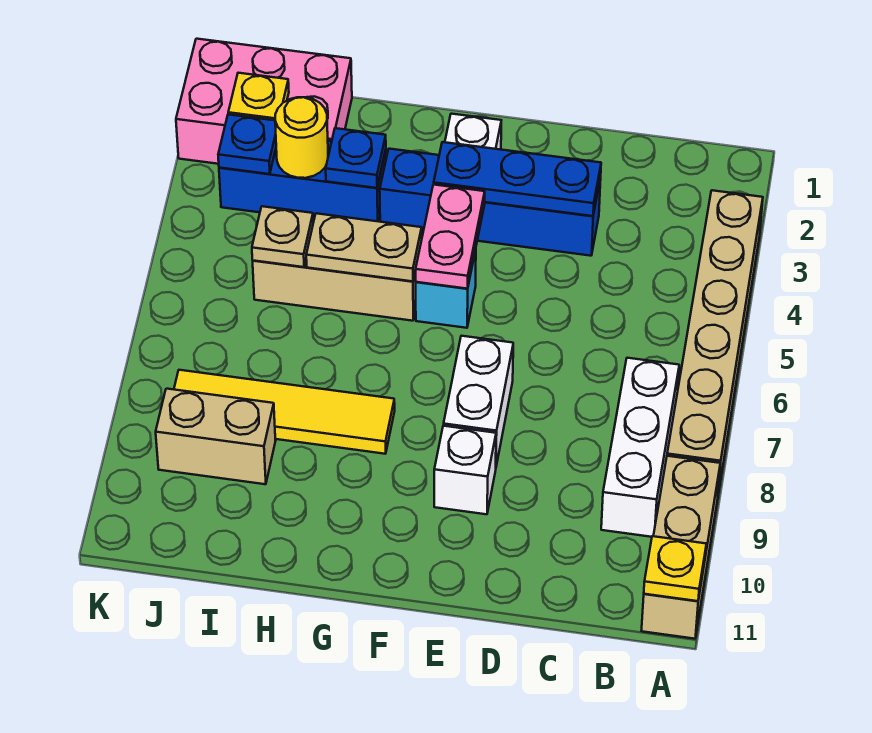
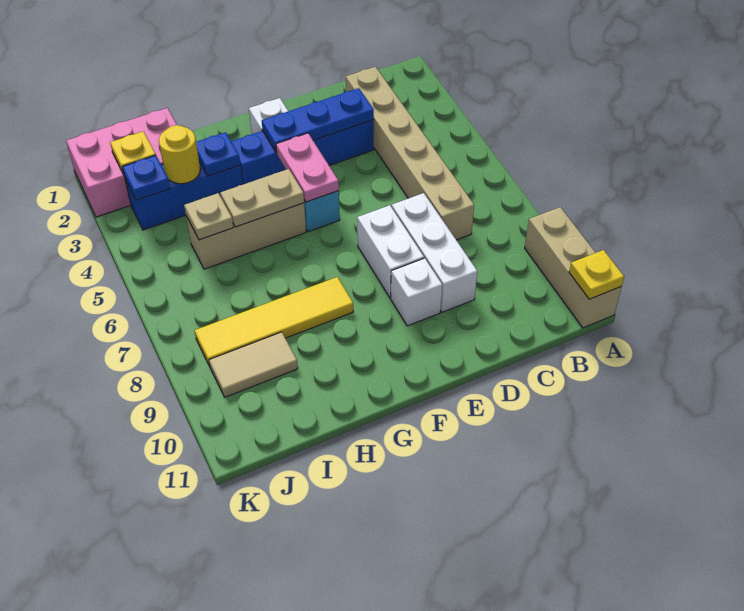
tan brick A3:A8 level 1 -> tan brick C2:C7 level 1
white brick B7:B9 level 1 -> white brick D7:D9 level 1
tan brick I9:J9 level 1 -> tan tile I9:J9 level 1

